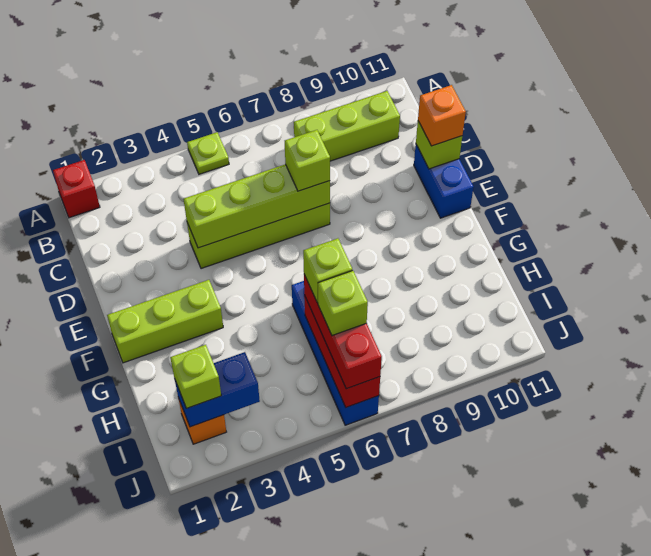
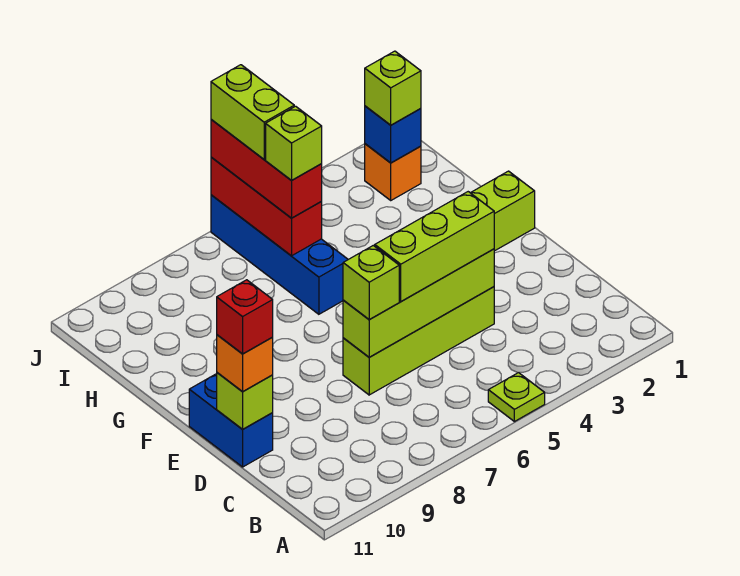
red brick A1 level 1 -> red brick D11 level 4
lime brick B8:B10 level 1 -> lime brick D4:D6 level 3
blue brick I2:I3 level 2 -> blue brick I2 level 2
lime brick I6 level 4 -> lime brick I6:J6 level 4

